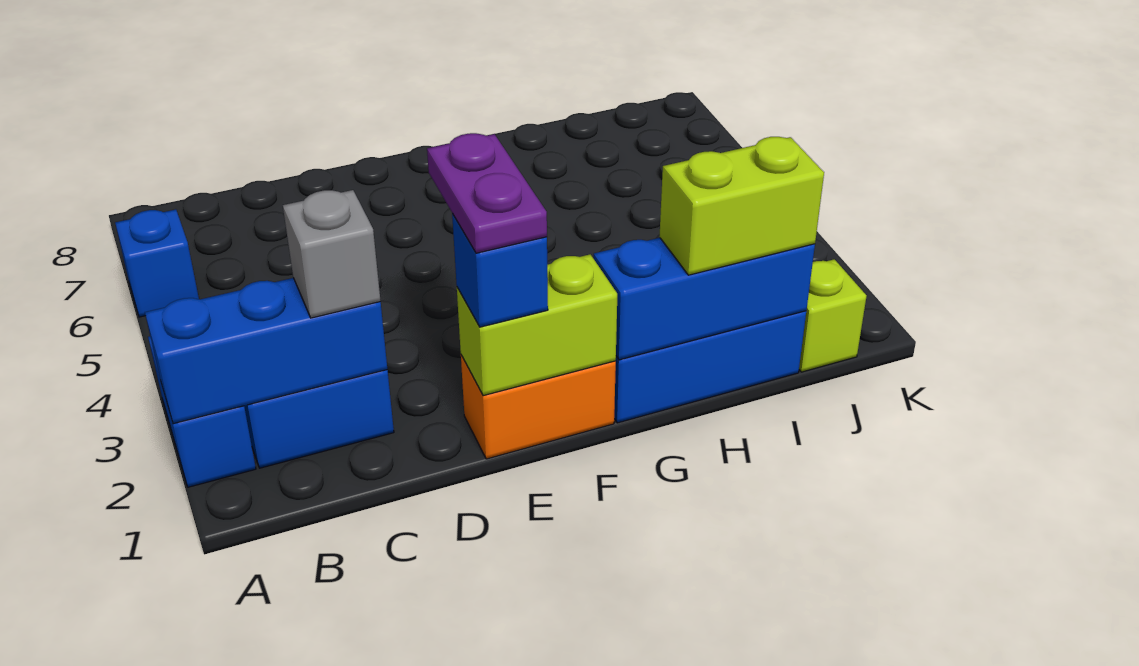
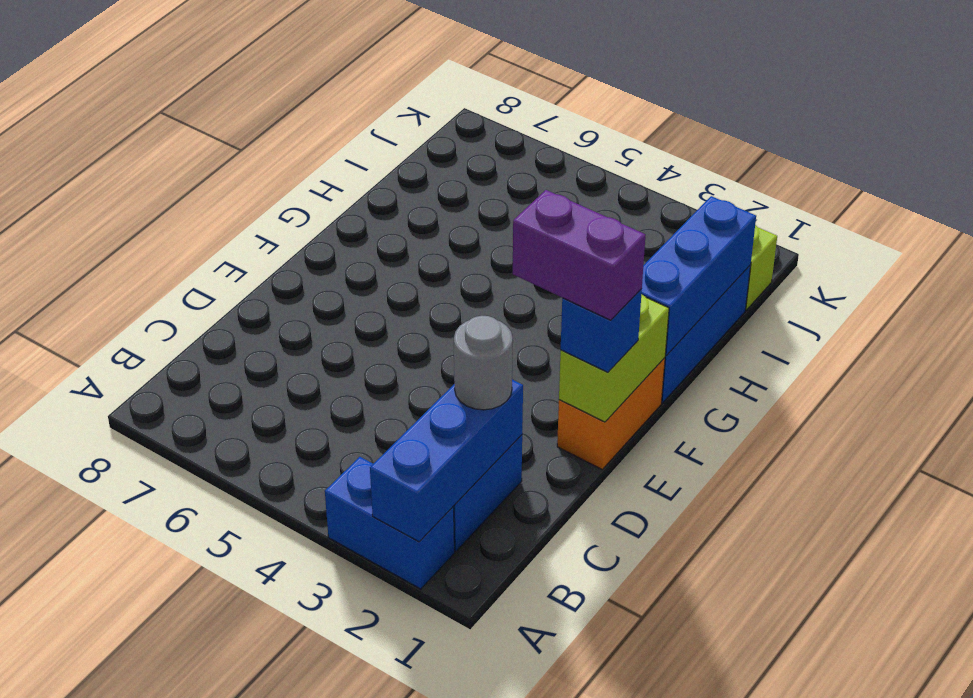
blue brick A6 level 1 -> none
grey brick C2 level 3 -> grey round brick C2 level 3
purple plate E1:E2 level 4 -> purple brick E1:E2 level 4
lime brick H1:I1 level 3 -> none

